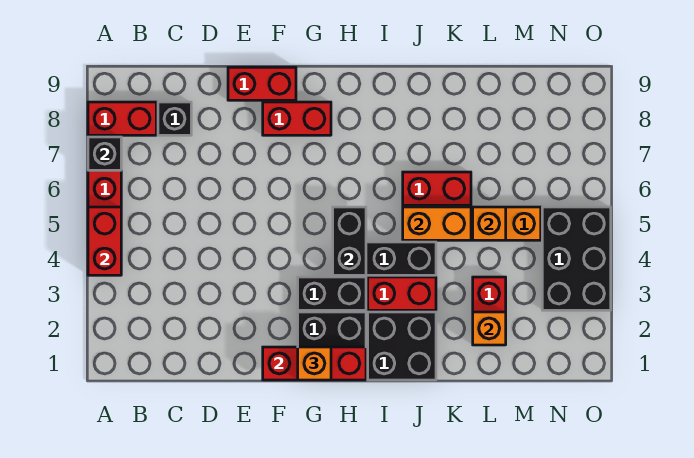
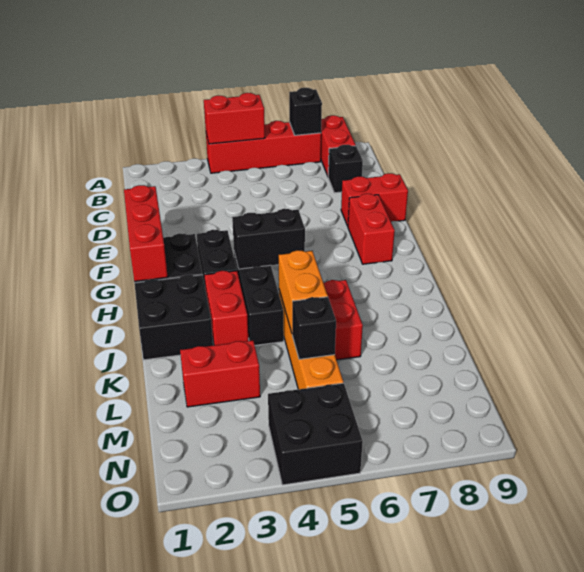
red brick E9:F9 level 1 -> red brick E8:E9 level 1
orange brick G1 level 3 -> none
orange brick L2 level 2 -> none
orange brick L5 level 2 -> black brick L5 level 2
black brick N3:O5 level 1 -> black brick N4:O5 level 1

